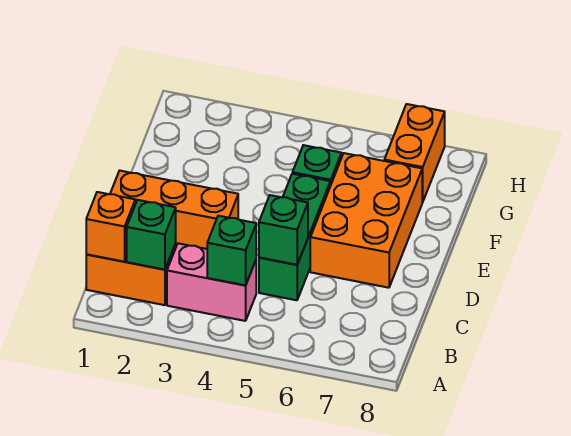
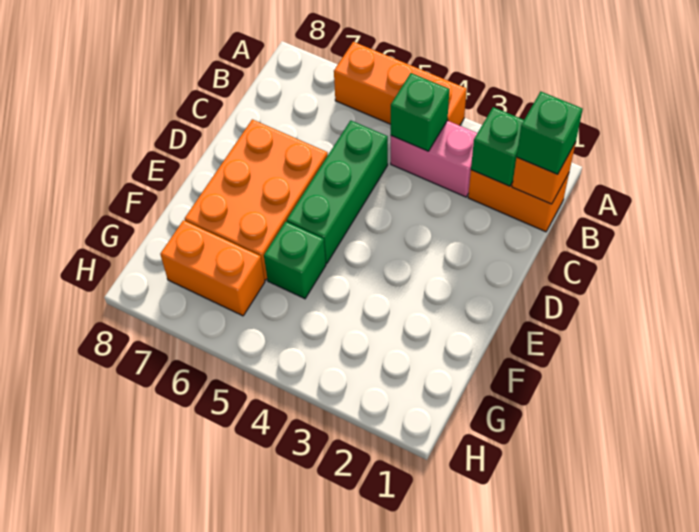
green brick C5 level 2 -> green brick B1 level 3
orange brick D1:D3 level 1 -> orange brick A4:A6 level 1
orange brick G7:H7 level 1 -> orange brick G6:G7 level 1

